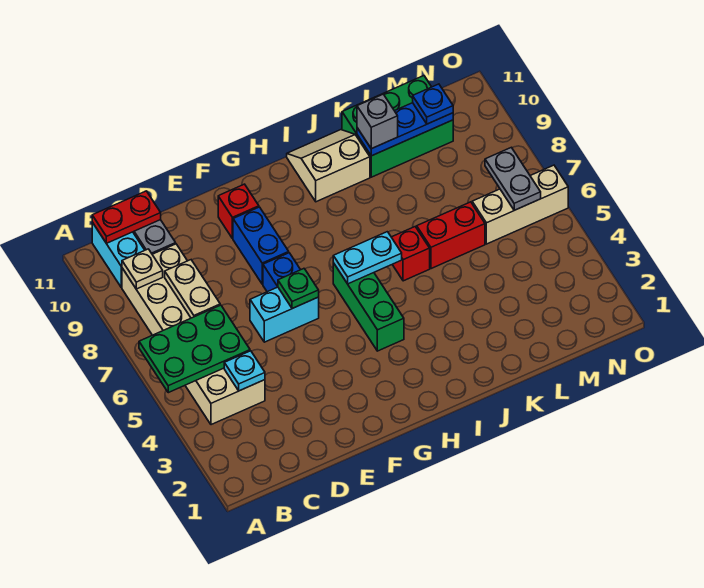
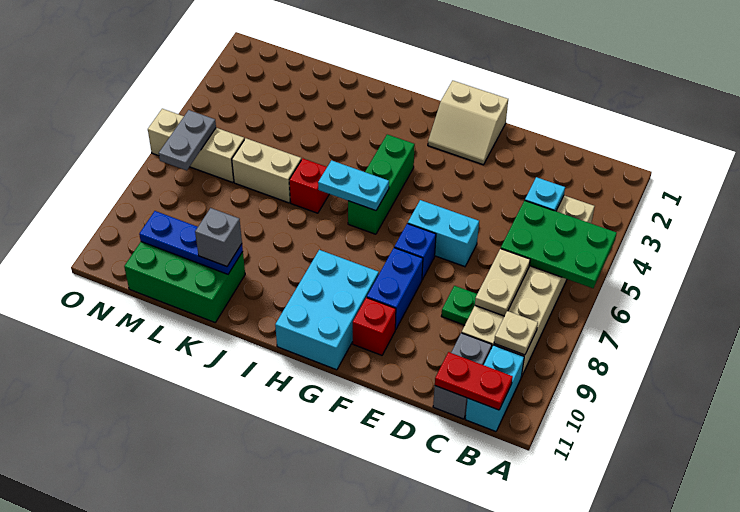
green plate F6 level 2 -> green plate D8 level 1
none -> cyan brick G9:H11 level 1
tan slope I10:J11 level 1 top 10 -> tan slope F1:G2 level 1 top 1
red brick K6:L6 level 1 -> tan brick K6:L6 level 1
blue plate M10 level 3 -> none

